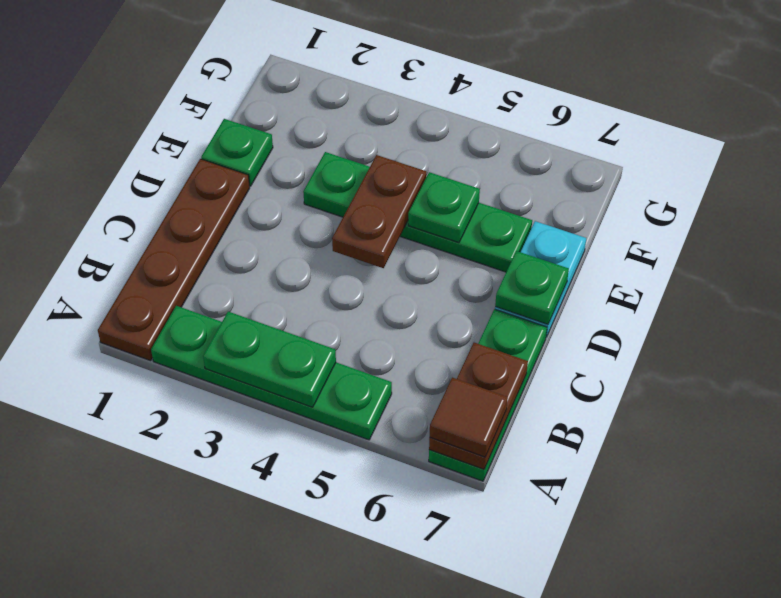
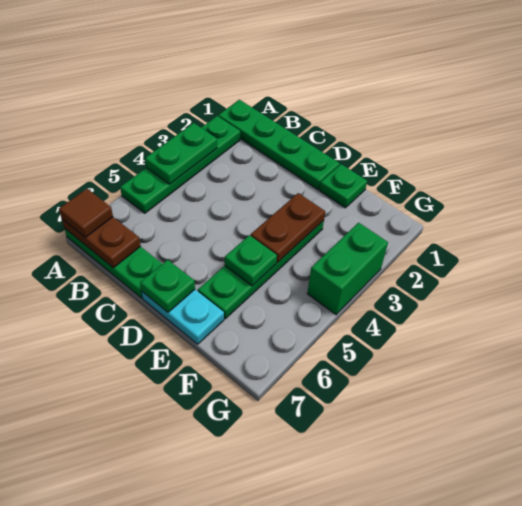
brown plate A1:D1 level 1 -> green plate A1:D1 level 1
brown plate D4:E4 level 2 -> brown plate E3:E4 level 2
none -> green brick G3:G4 level 1

